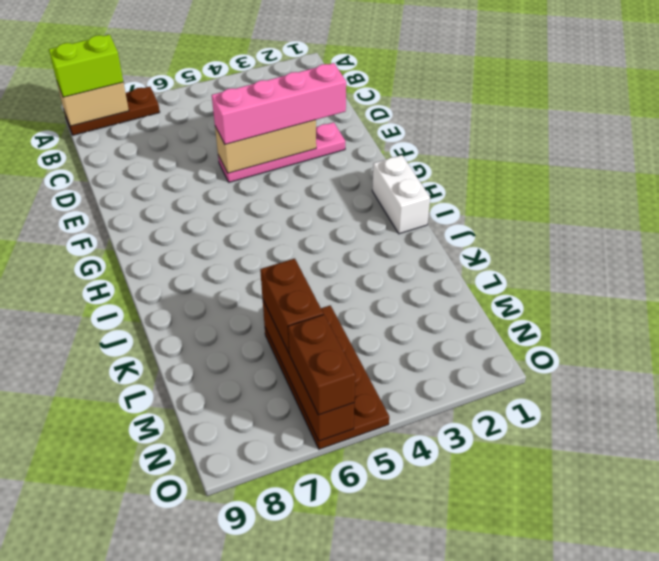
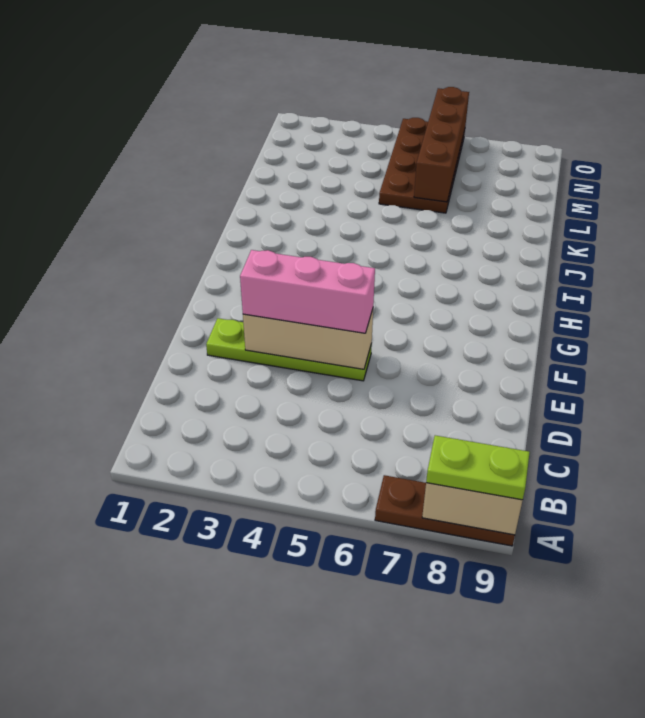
lime brick A8:A9 level 3 -> lime plate A8:A9 level 3
pink plate E2:E5 level 1 -> lime plate E2:E5 level 1
pink brick E2:E5 level 3 -> pink brick E3:E5 level 3
white brick H1:I1 level 1 -> none
brown brick L6:M6 level 3 -> none
brown brick N6:O6 level 3 -> none

